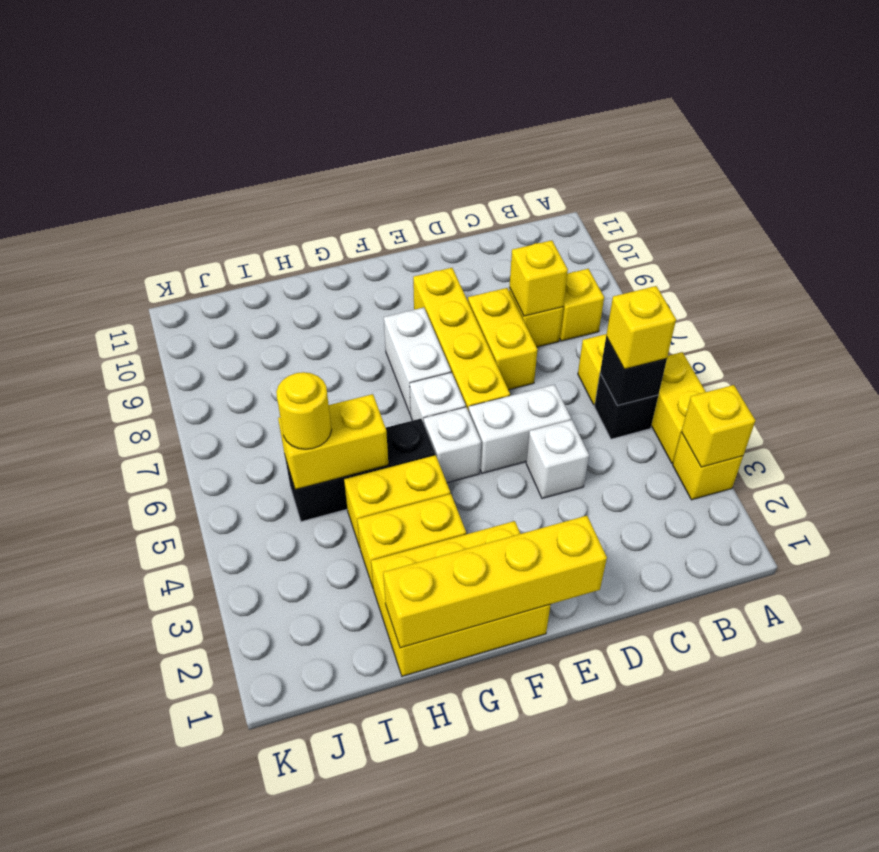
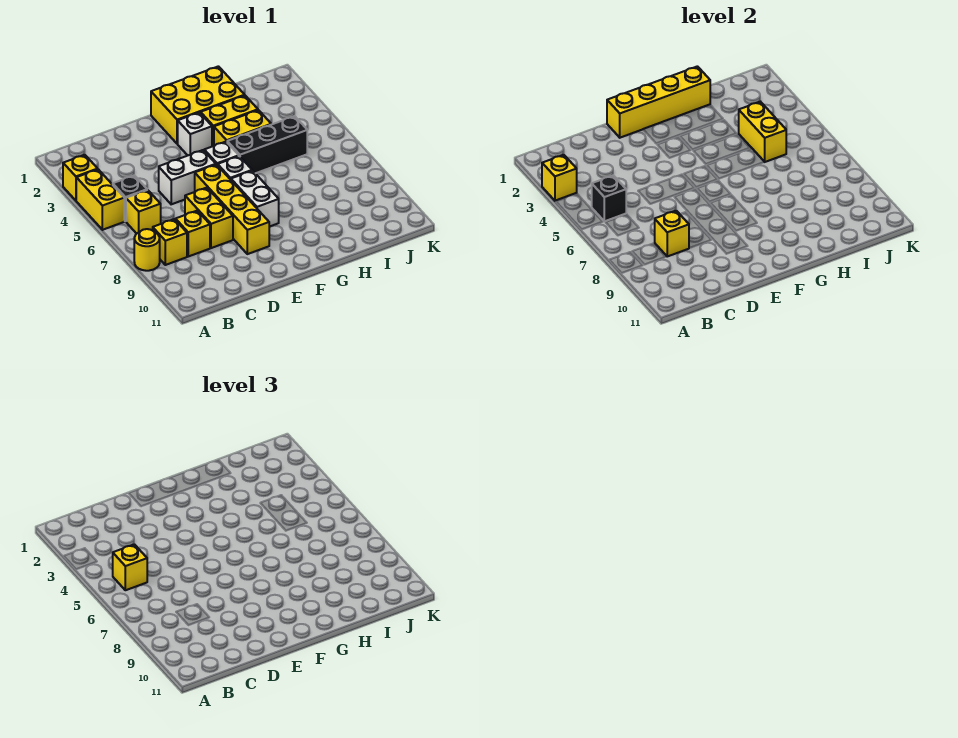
white brick D4 level 1 -> white brick F3 level 1
yellow brick H5:I5 level 2 -> yellow brick I4:I5 level 2
yellow round brick I5 level 3 -> yellow round brick A8 level 1

